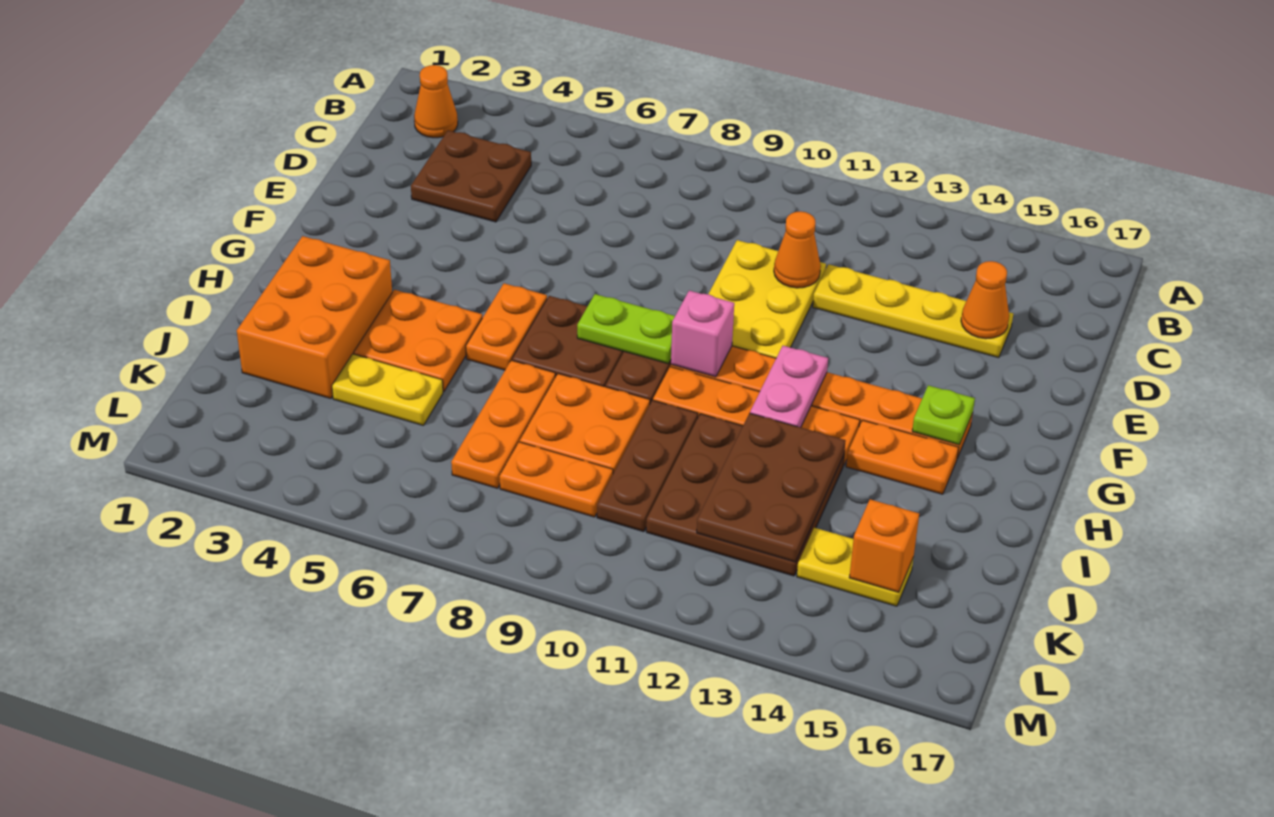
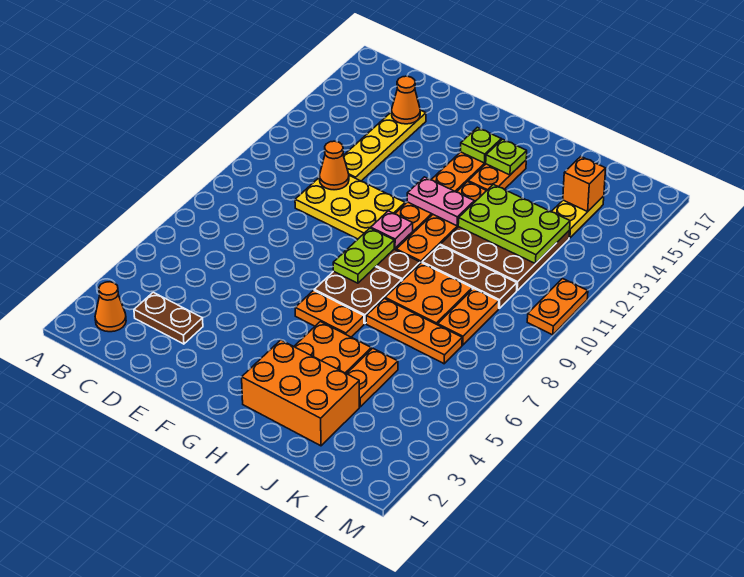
brown plate C3:D4 level 1 -> brown plate C3:D3 level 1
pink brick G10 level 2 -> pink plate G10 level 2
none -> lime plate H15 level 2
brown plate I12:K13 level 2 -> lime plate I12:K13 level 2
yellow plate J4:J5 level 1 -> orange plate J4:J5 level 1
none -> orange plate M10:M11 level 1

